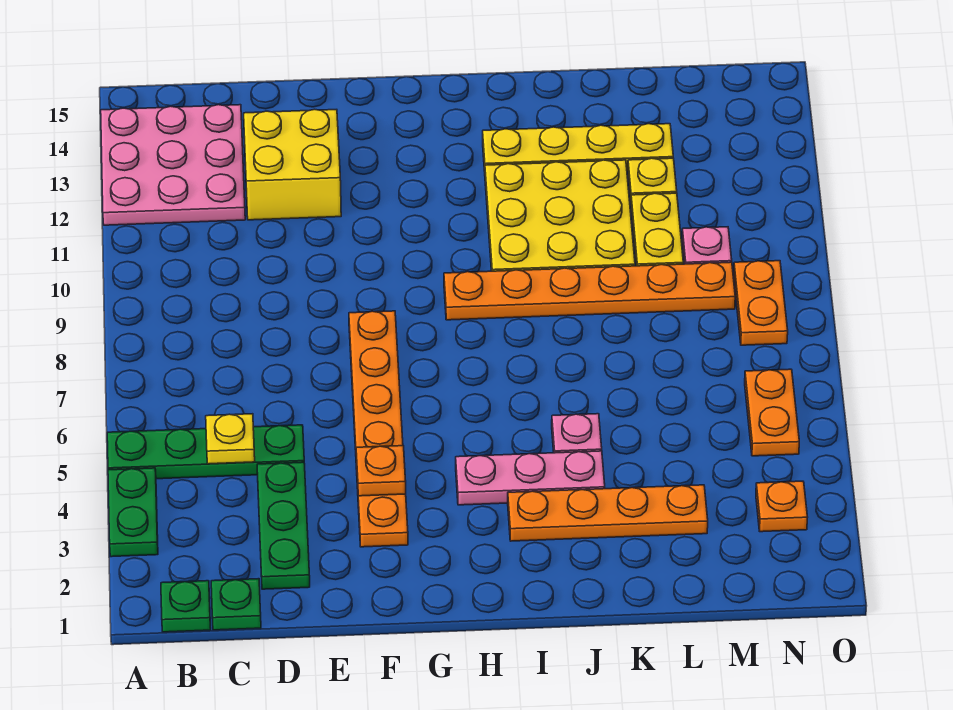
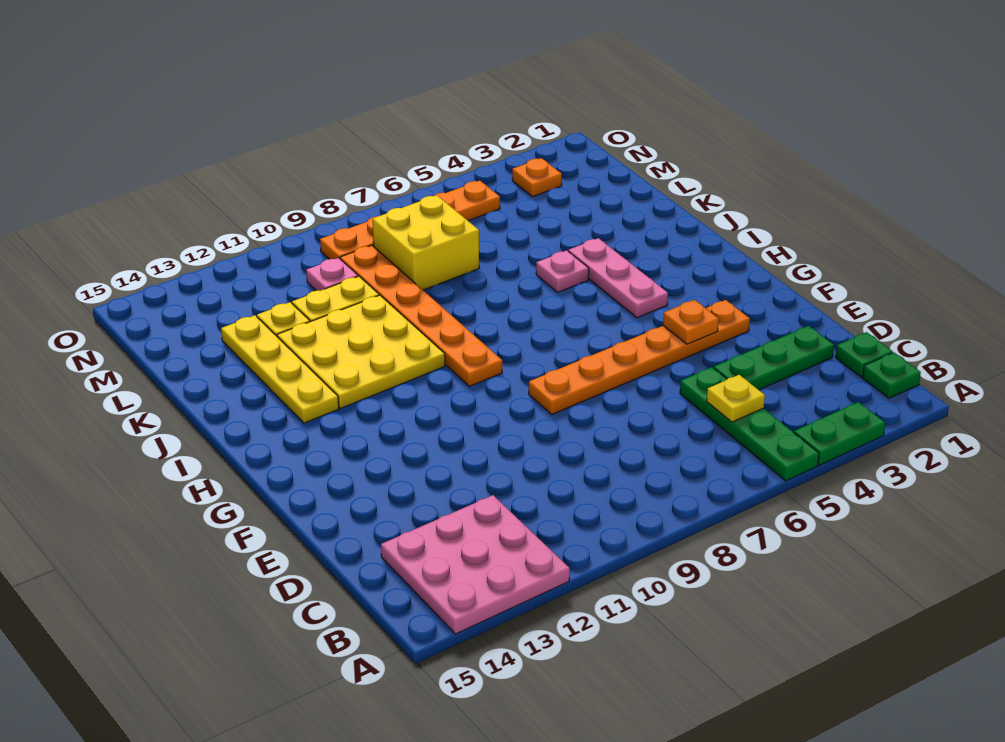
yellow brick D12:E13 level 1 -> yellow brick L7:M8 level 1
orange plate I3:L3 level 1 -> none

